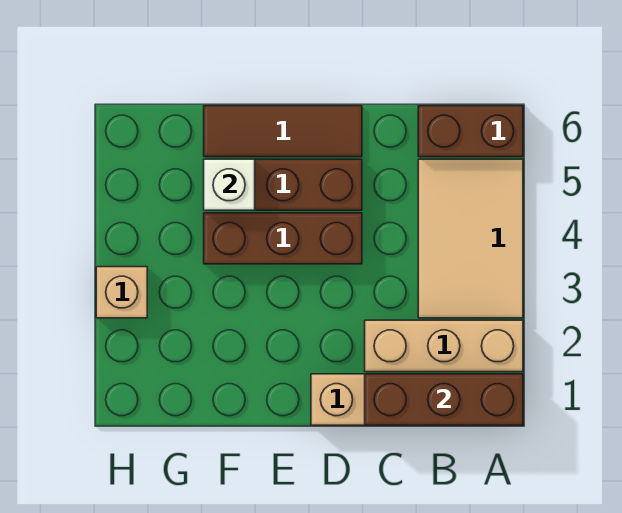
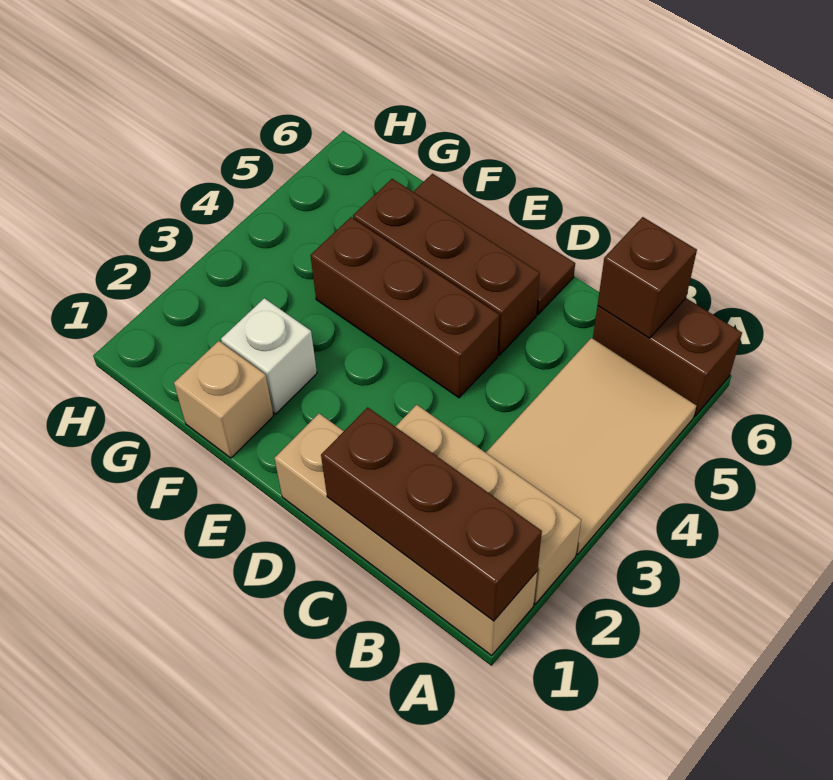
none -> brown brick B6 level 2
white brick F5 level 2 -> white brick F2 level 1
tan brick H3 level 1 -> tan brick F1 level 1

